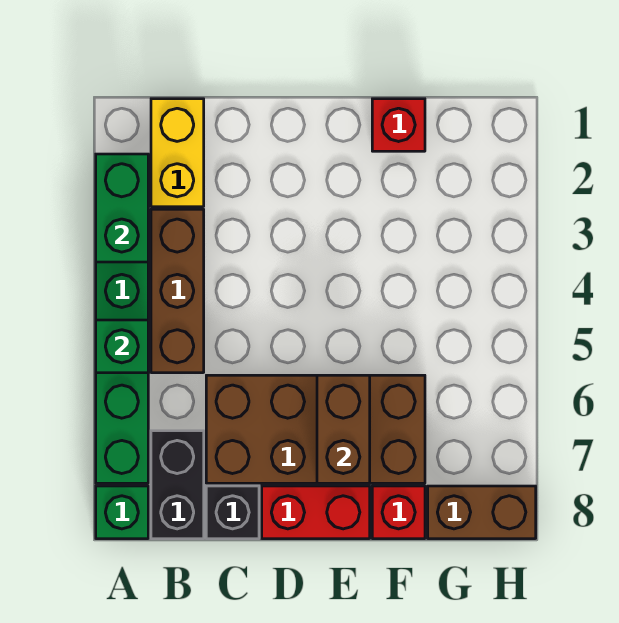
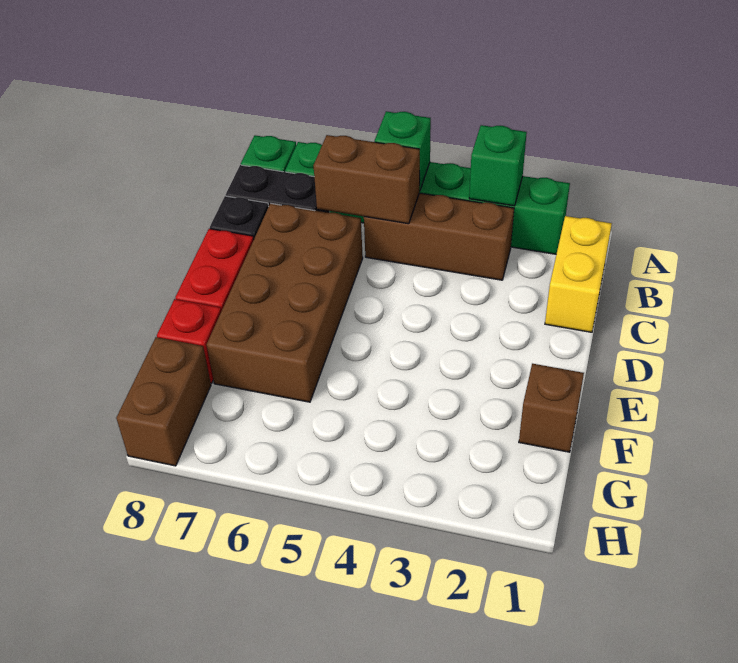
green brick A2:A3 level 2 -> green brick A3 level 2
yellow brick B1:B2 level 1 -> yellow brick B1:C1 level 1
brown brick E6:E7 level 2 -> brown brick B5:B6 level 2
red brick F1 level 1 -> brown brick F1 level 1

